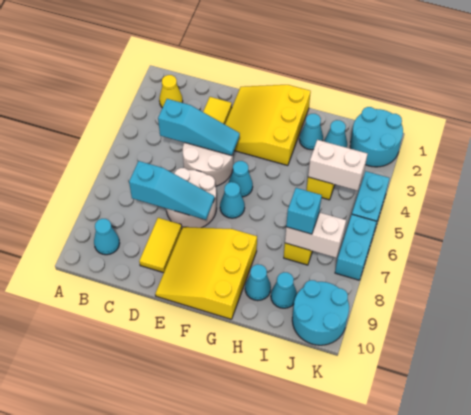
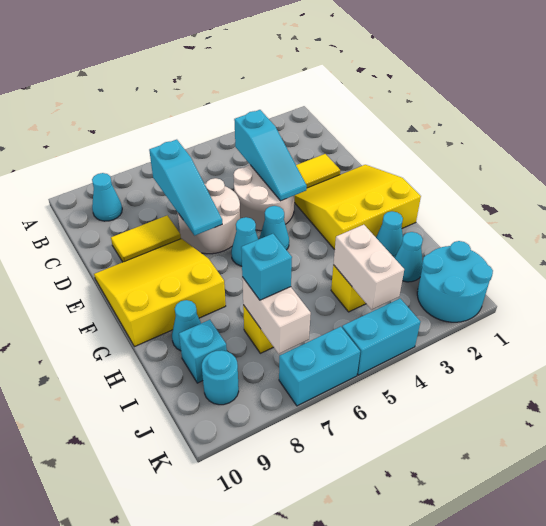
yellow cone B2 level 1 -> none
cyan cone I9 level 1 -> cyan brick I9 level 1
cyan round brick J9:K10 level 1 -> cyan round brick J9 level 1

